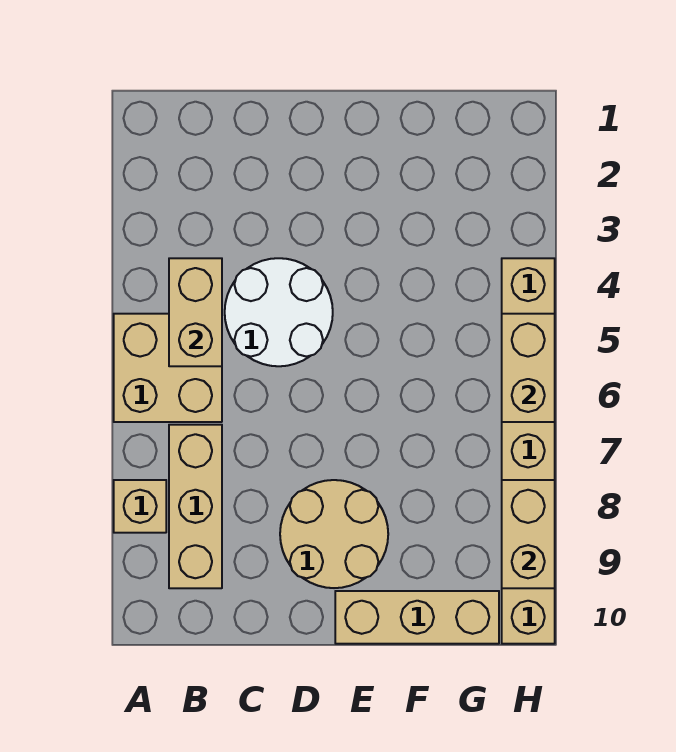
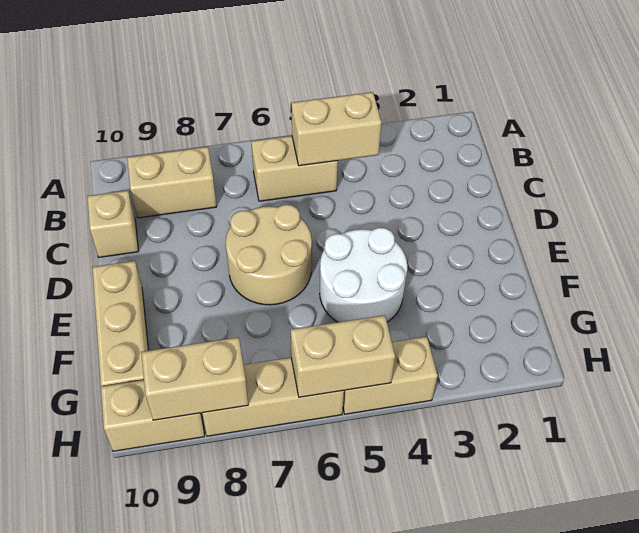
tan brick A5:B6 level 1 -> tan brick B5:B6 level 1
tan brick A8 level 1 -> tan brick C10 level 1
tan brick B7:B9 level 1 -> tan brick B8:B9 level 1
white round brick C4:D5 level 1 -> white round brick E4:F5 level 1
tan round brick D8:E9 level 1 -> tan round brick D6:E7 level 1

